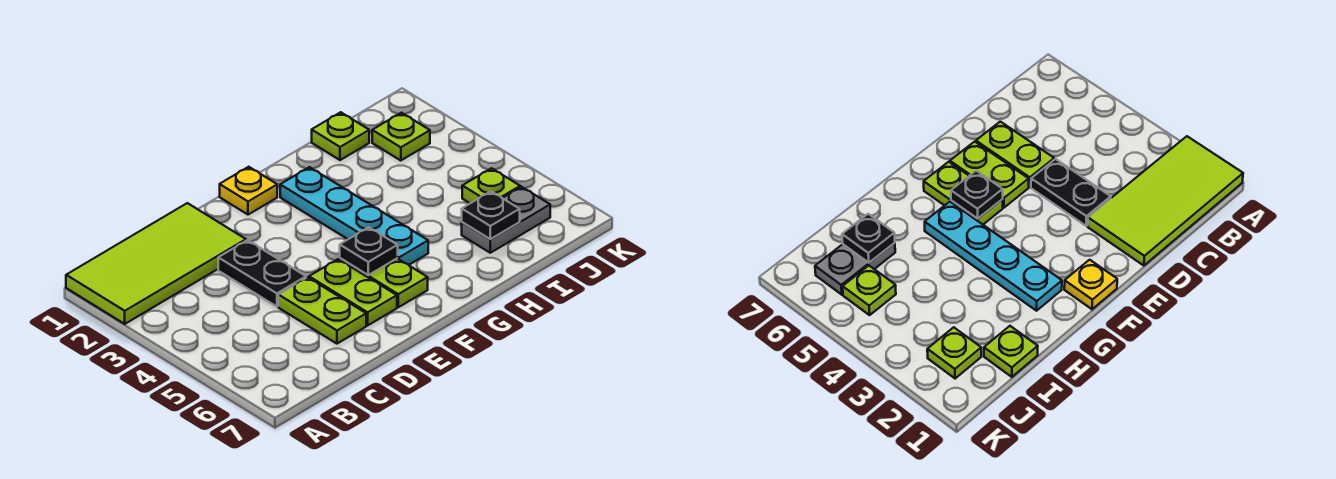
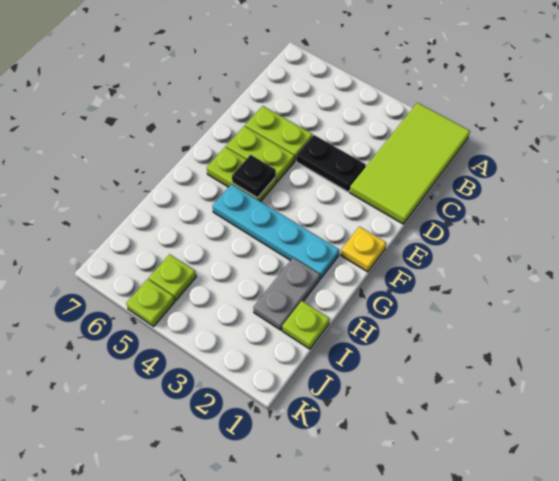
grey plate I6:J6 level 1 -> grey plate H2:I2 level 1
black plate I6 level 2 -> none
lime plate J2 level 1 -> lime plate K5 level 1

